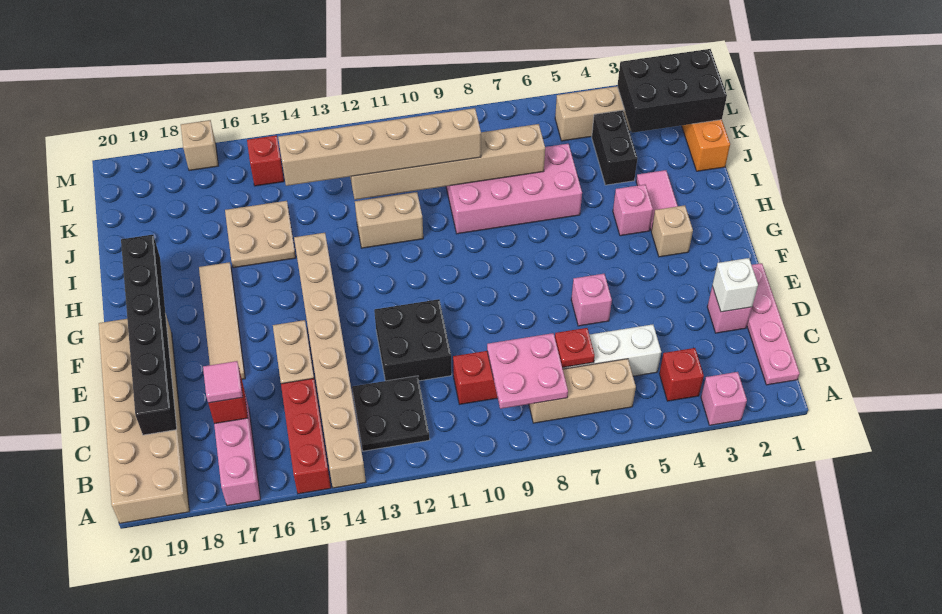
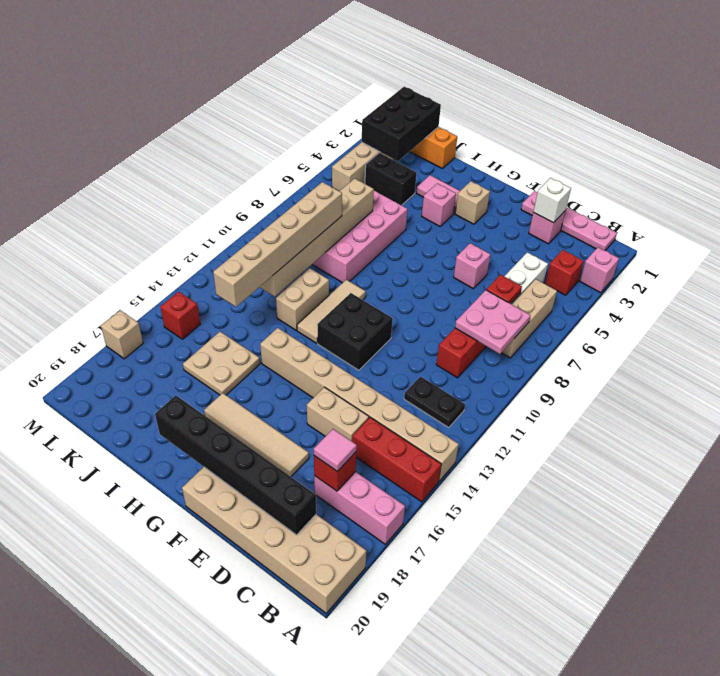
black plate B12:C13 level 1 -> black plate B12:C12 level 1
black brick D11:E12 level 1 -> black brick F11:G12 level 1
none -> tan tile H10:H12 level 1

